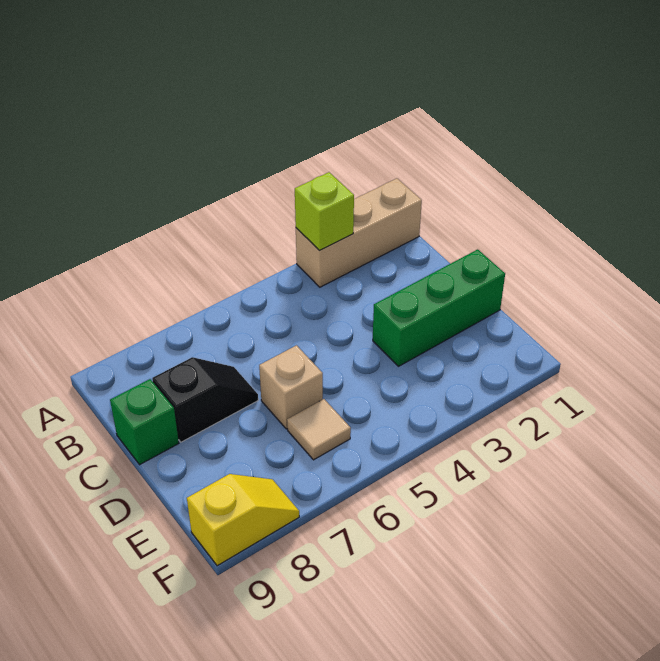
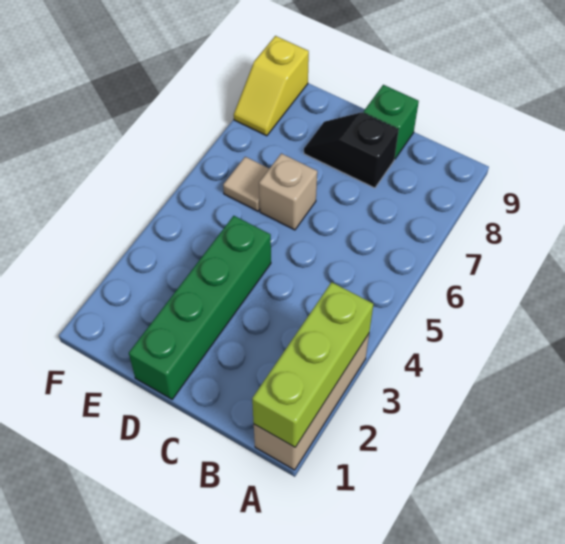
lime brick A3 level 2 -> lime brick A1:A3 level 2
black slope C7:C8 level 1 top 8 -> black slope C8:D8 level 1 top C
green brick D1:D3 level 1 -> green brick D1:D4 level 1

